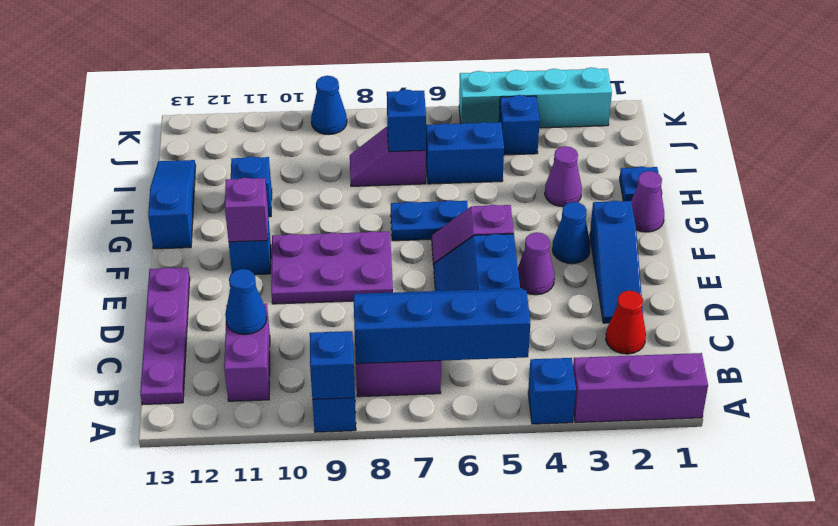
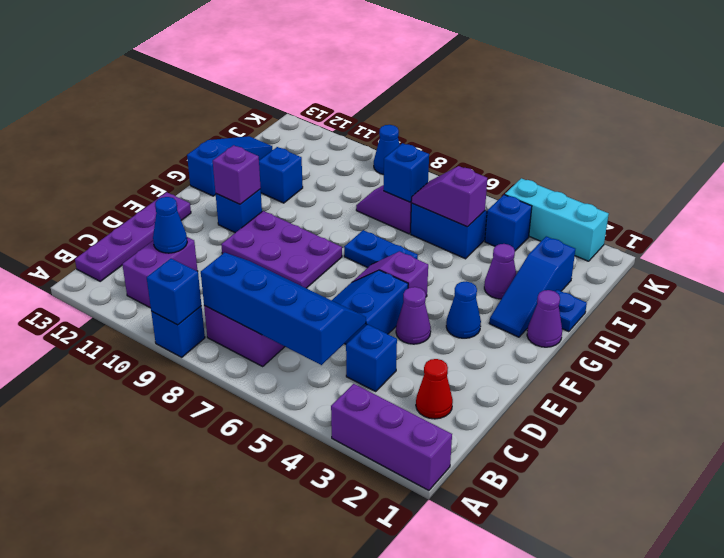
blue brick A4 level 1 -> blue brick C4 level 1
blue slope D2:F2 level 1 top F -> blue slope G2:I2 level 1 top I
none -> purple slope I5:I6 level 2 top 5
cyan brick K2:K5 level 1 -> cyan brick K2:K4 level 1

